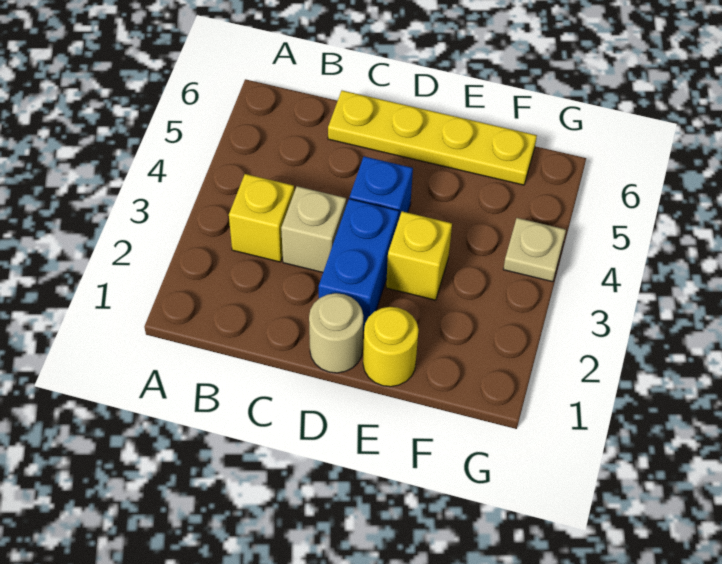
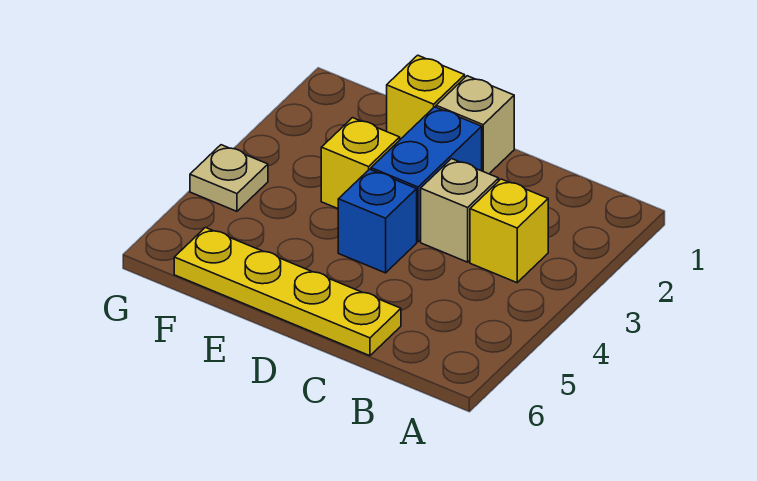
tan round brick D1 level 1 -> tan brick D1 level 1
yellow round brick E1 level 1 -> yellow brick E1 level 1

